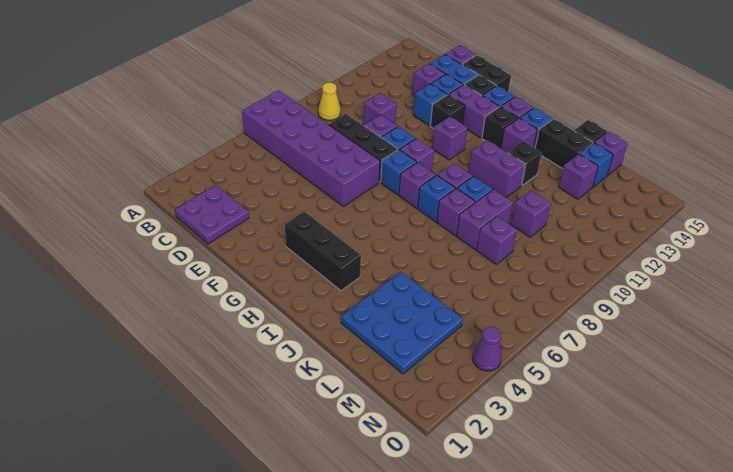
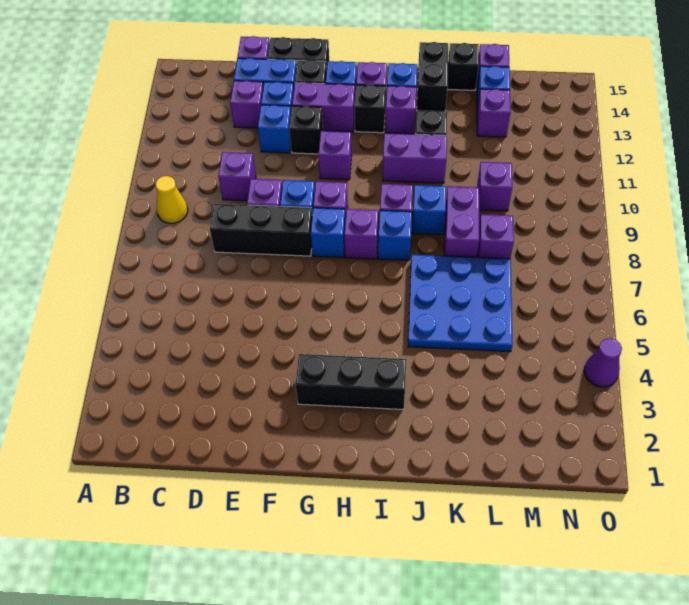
purple brick A6:F7 level 1 -> none
purple plate C1:D2 level 1 -> none
purple brick J8 level 1 -> none
black brick J14:K14 level 1 -> black brick J14:J15 level 1
blue plate K2:M4 level 1 -> blue plate J5:L7 level 1

